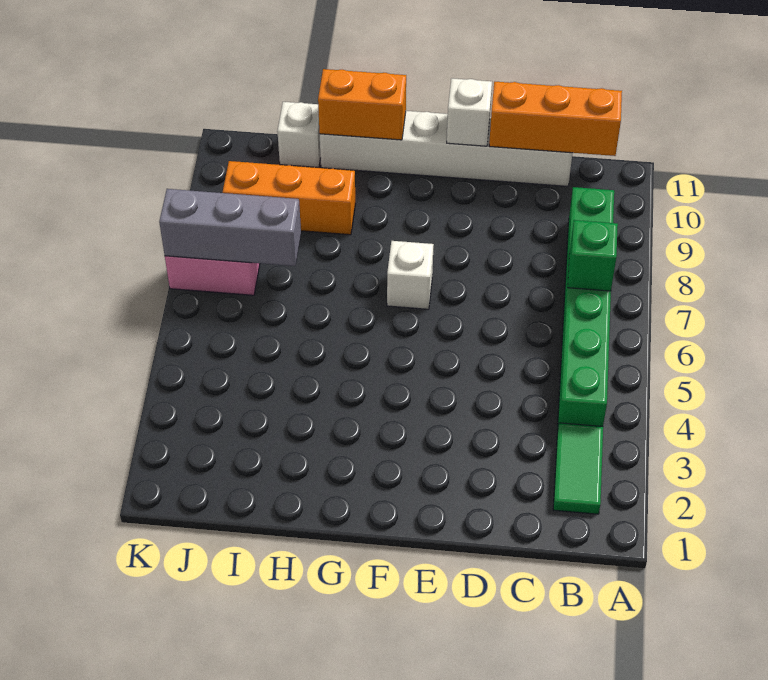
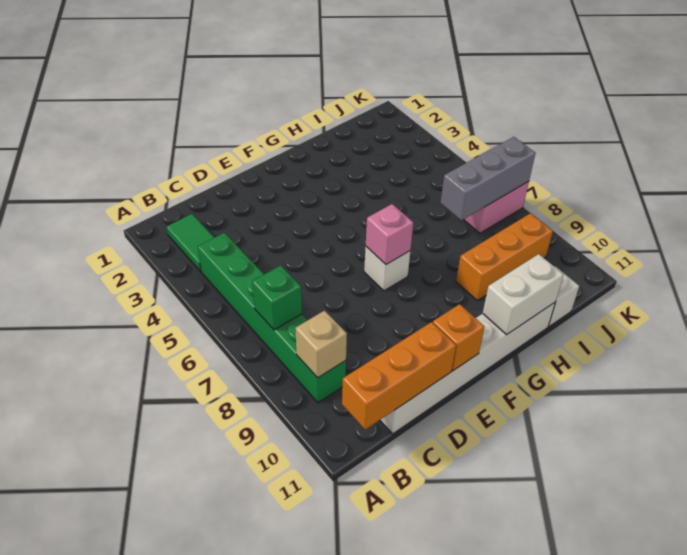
none -> tan brick B9 level 2
white brick E11 level 2 -> orange brick E11 level 2
none -> pink brick F7 level 2
orange brick G11:H11 level 2 -> white brick G11:H11 level 2

